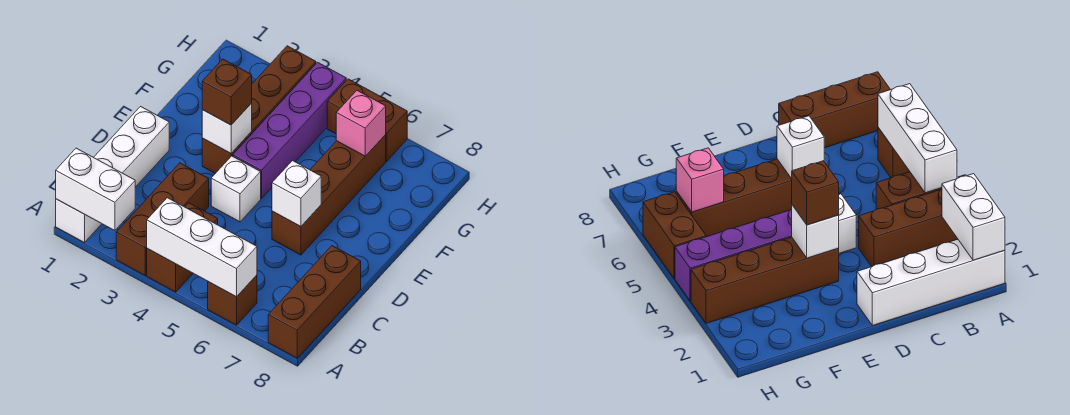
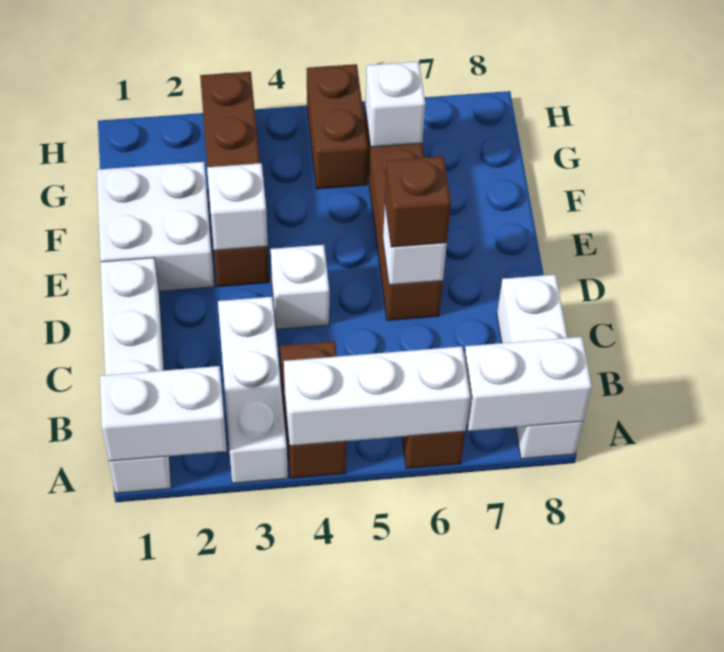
brown brick A3:C3 level 1 -> white brick A3:C3 level 1
none -> white brick A7:A8 level 2
brown brick A8:C8 level 1 -> white brick A8:C8 level 1
none -> white brick E1:F2 level 1
brown brick E3 level 3 -> brown brick D6 level 3
purple brick E4:H4 level 1 -> none
pink brick G6 level 2 -> white brick G6 level 2
brown brick H5:H6 level 1 -> brown brick G5:H5 level 1

